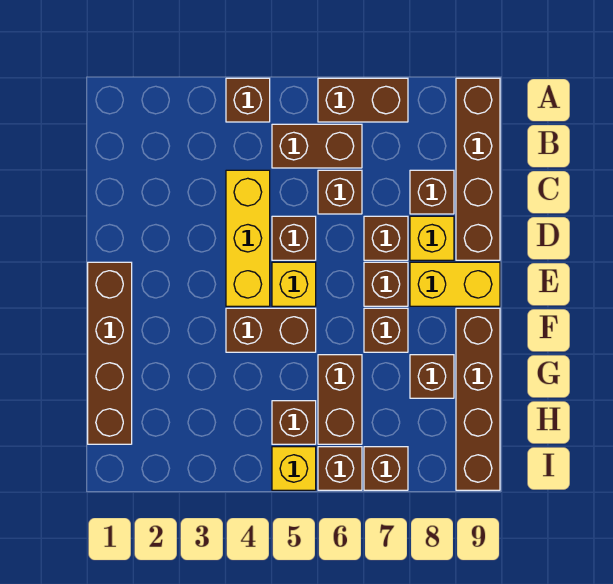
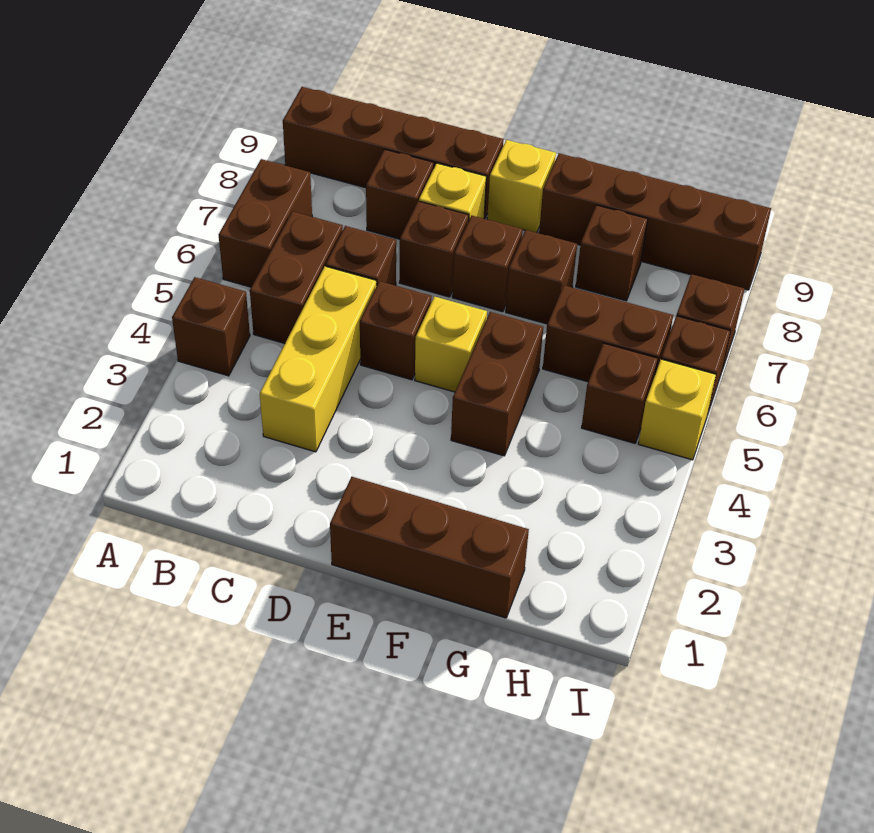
yellow brick C4:E4 level 1 -> yellow brick C3:C5 level 1
brown brick E1:H1 level 1 -> brown brick E1:G1 level 1
yellow brick E8:E9 level 1 -> yellow brick E9 level 1

